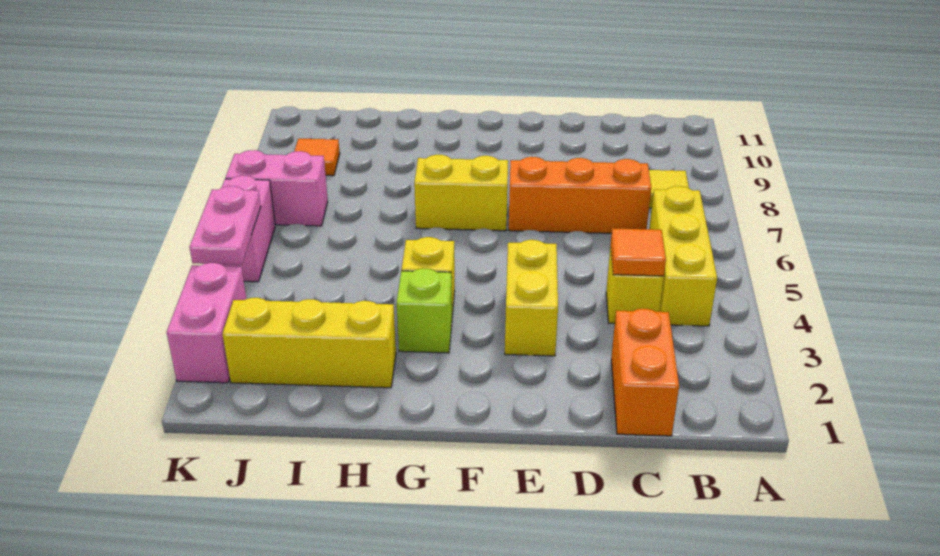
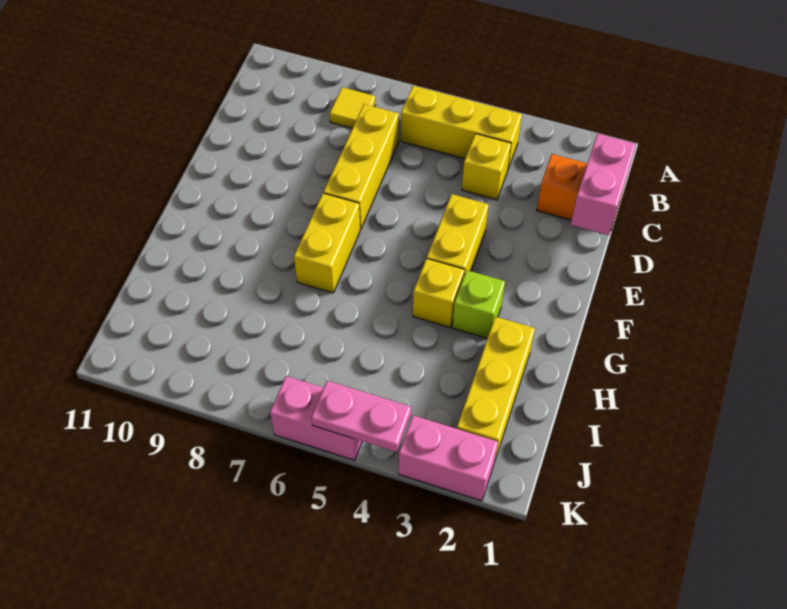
orange tile C4 level 2 -> none
orange brick C7:E7 level 1 -> yellow brick C7:E7 level 1
yellow brick E3:E4 level 1 -> yellow brick E4:F4 level 1
pink brick J7:K7 level 1 -> pink brick C1:D1 level 2
orange tile J9 level 1 -> none

